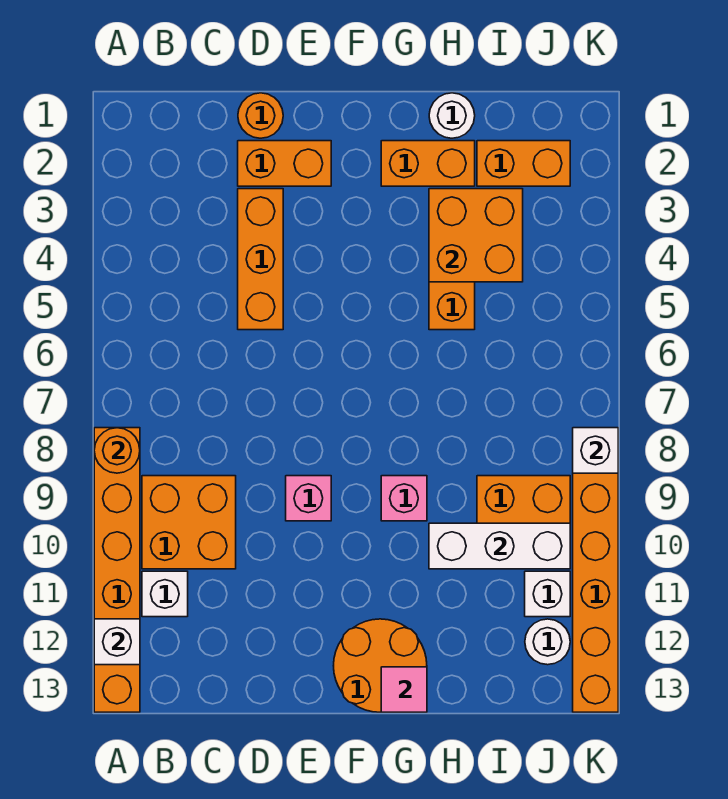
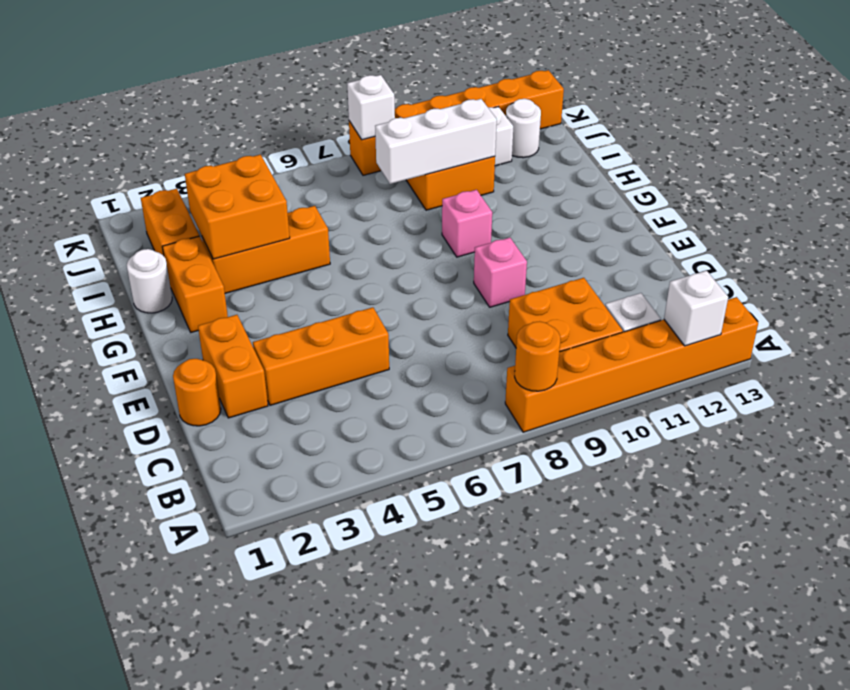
orange round brick F12:G13 level 1 -> none
pink tile G13 level 2 -> none
white brick H10:J10 level 2 -> white brick I8:I10 level 2

